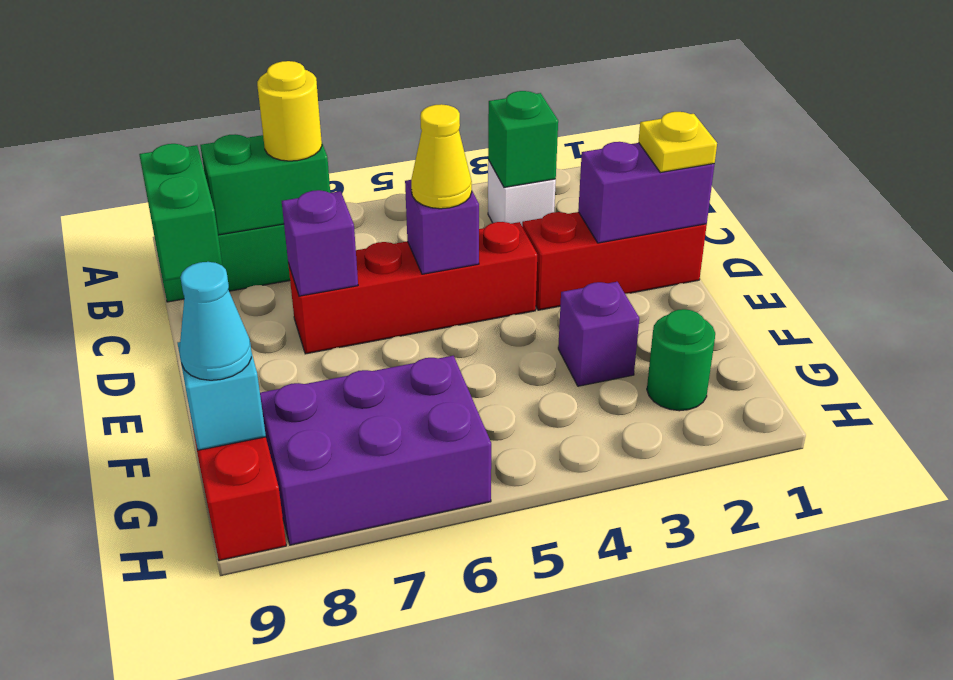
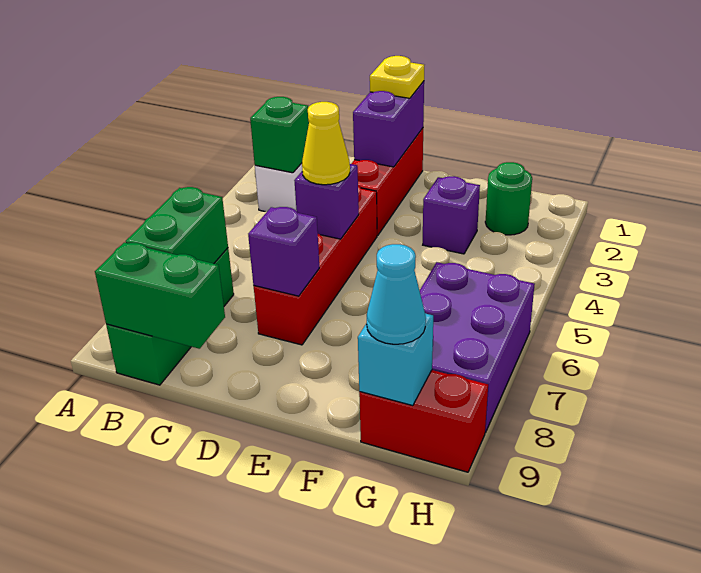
yellow round brick B7 level 3 -> none

